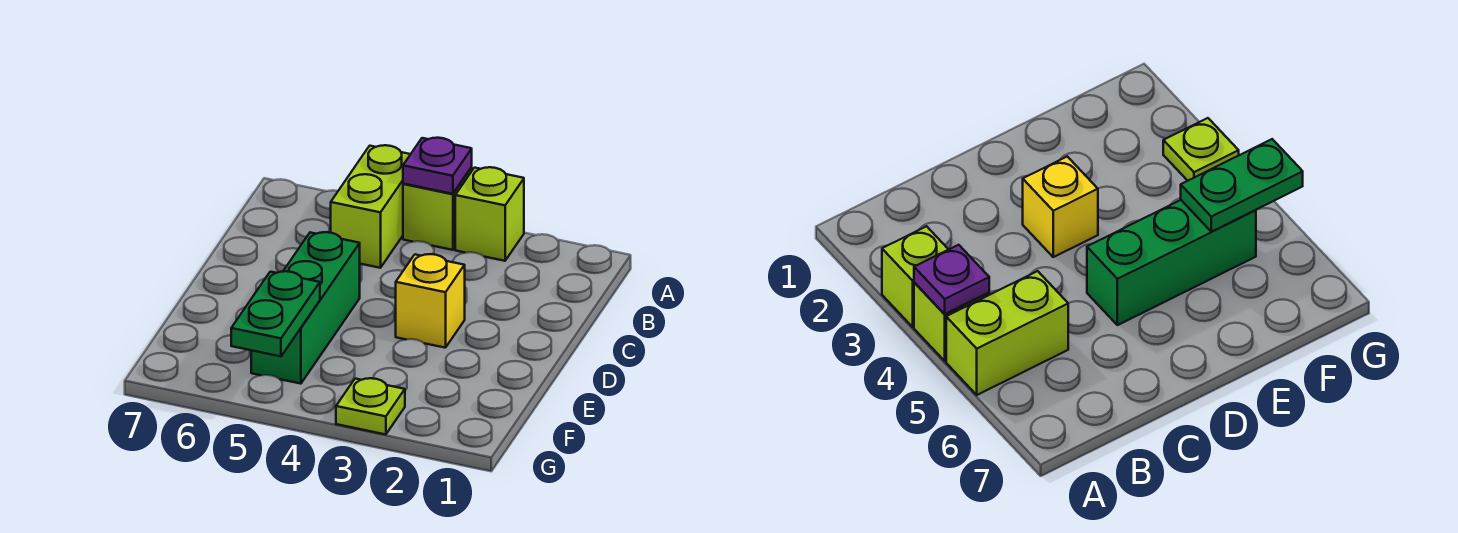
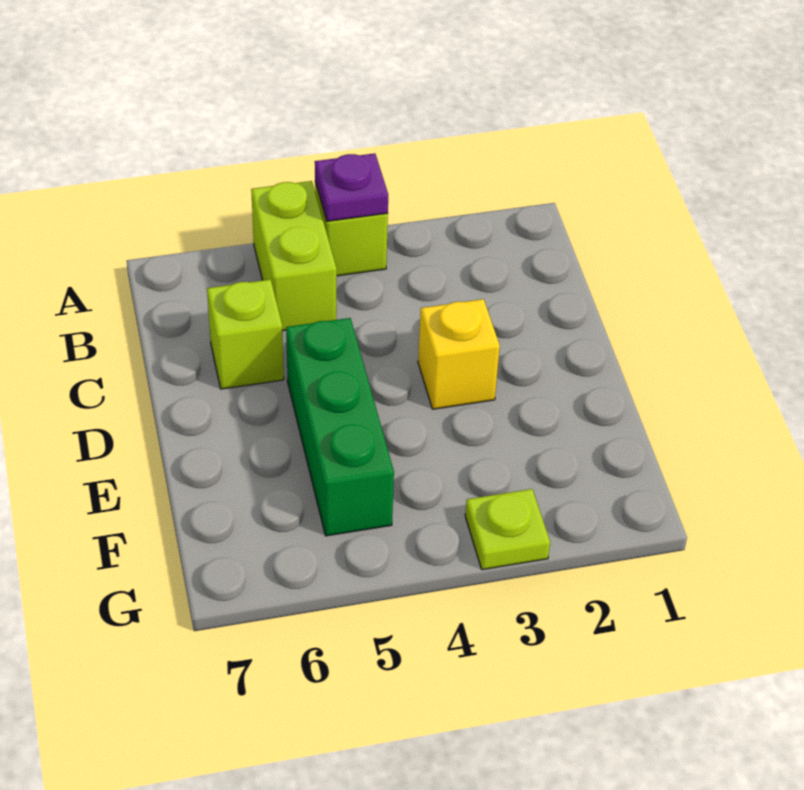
lime brick A3 level 1 -> lime brick C6 level 1
green plate F5:G5 level 2 -> none

